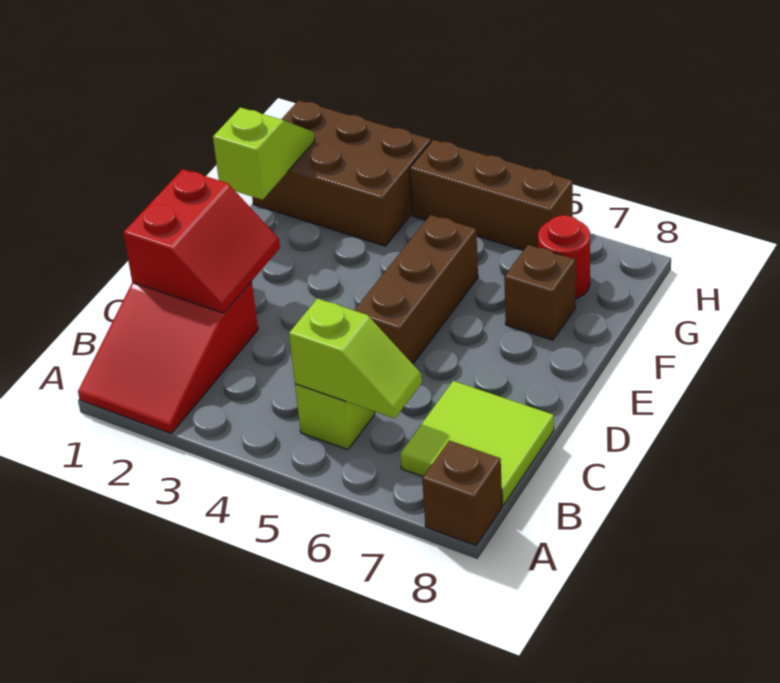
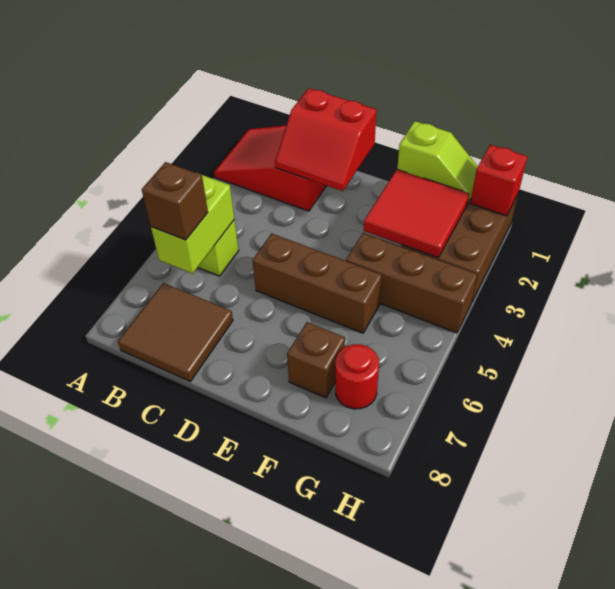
brown brick A8 level 1 -> brown brick B6 level 3
lime slope B5:B6 level 2 top 5 -> lime brick B5:B6 level 2
lime tile B7:C8 level 1 -> brown tile B7:C8 level 1
none -> red tile F2:G3 level 2
none -> red brick H1 level 2
brown brick H4:H6 level 1 -> brown brick F4:H4 level 1

